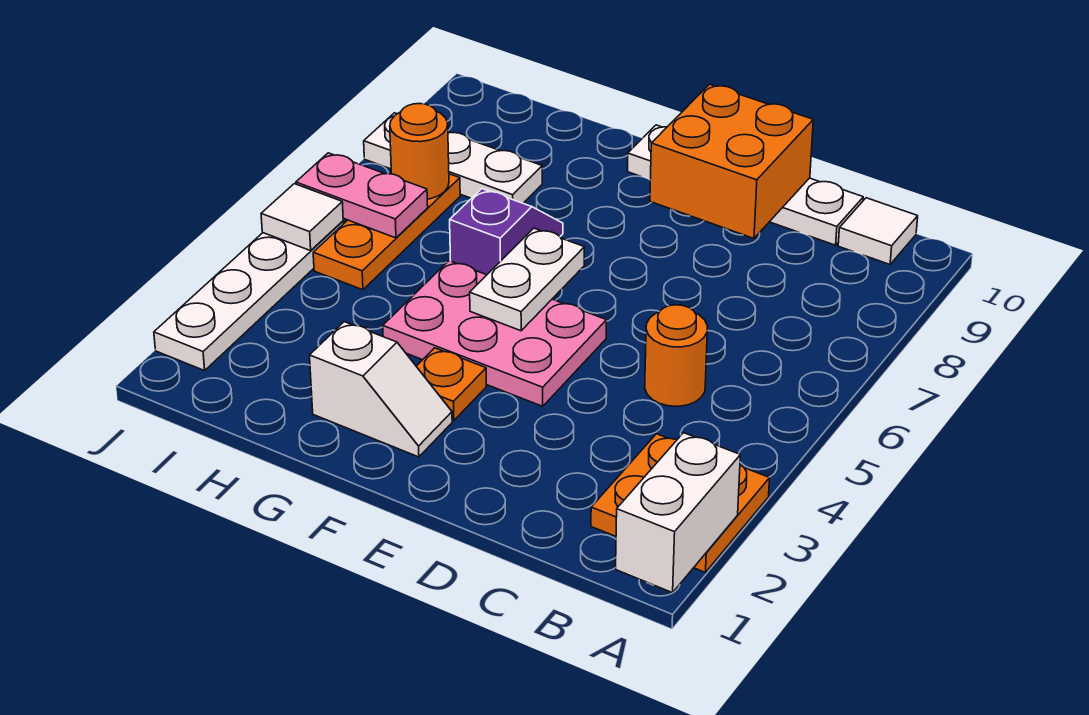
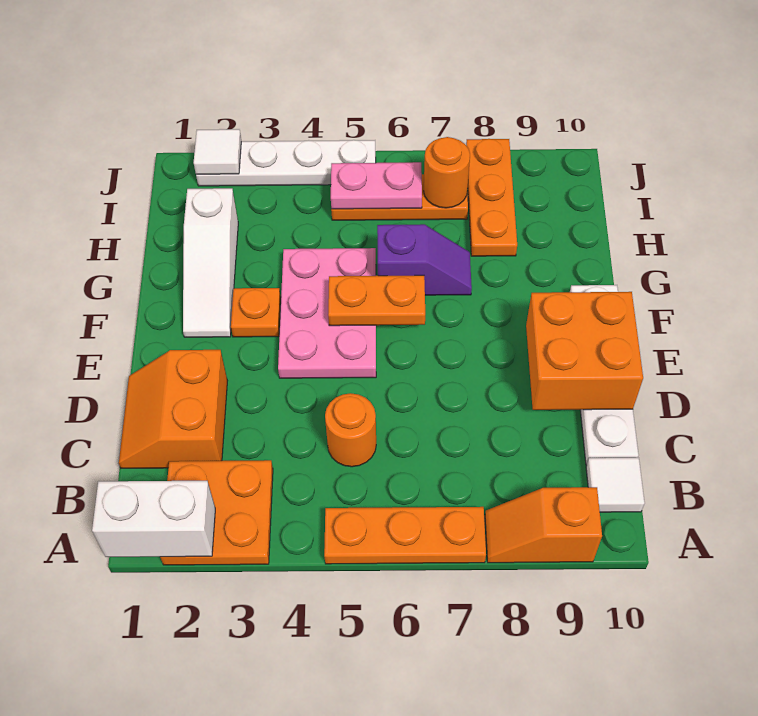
none -> orange plate A5:A7 level 1
none -> orange slope A8:A9 level 1 top 9
none -> orange slope C1:D2 level 1 top 2
white slope F2:G2 level 1 top G -> white slope F2:H2 level 1 top H
white plate F5:F6 level 2 -> orange plate F5:F6 level 2
white plate H8:J8 level 1 -> orange plate H8:J8 level 1
pink plate I6:J6 level 2 -> pink plate I5:I6 level 2
white tile J5 level 2 -> white tile J2 level 2

